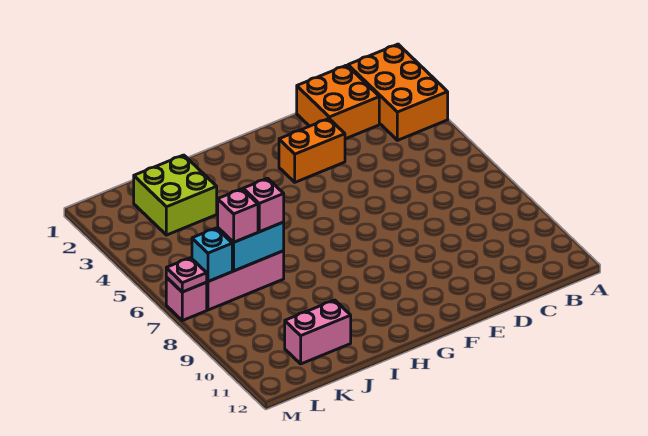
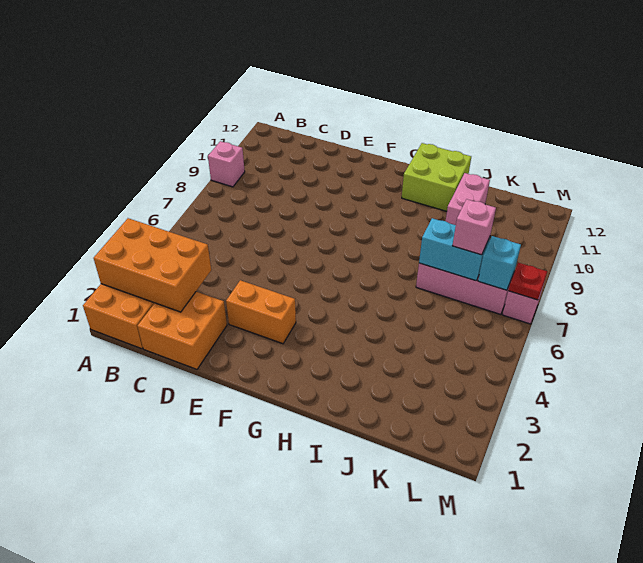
none -> orange brick A2:C3 level 2
lime brick J2:K3 level 1 -> lime brick H11:I12 level 1
pink brick J7 level 3 -> pink brick A9 level 1
pink brick J11:K11 level 1 -> pink brick J10:J11 level 1
pink plate M7 level 2 -> red plate M7 level 2

